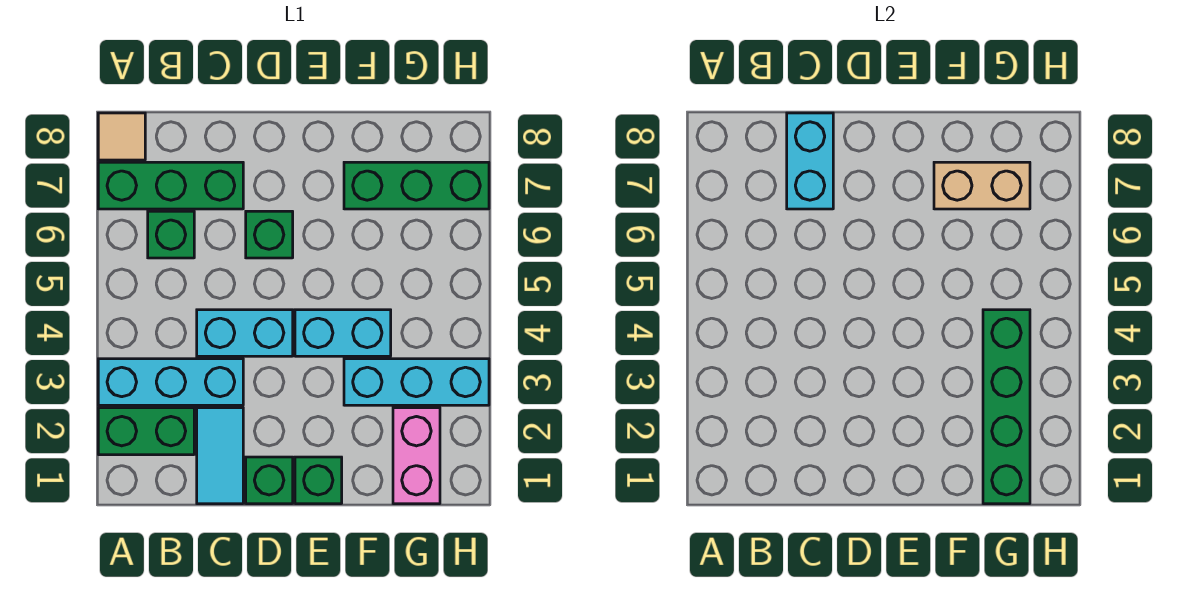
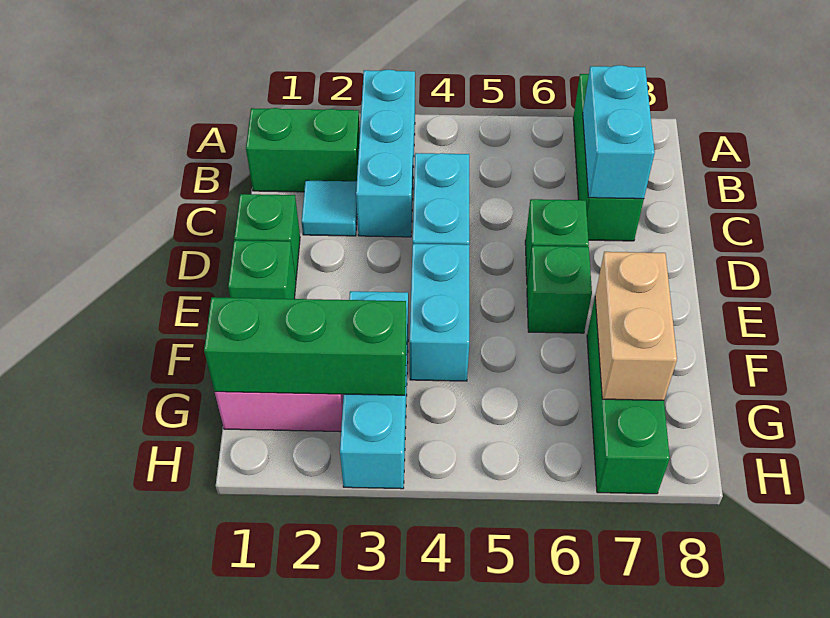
green brick A2:B2 level 1 -> green brick B1:B2 level 1
tan tile A8 level 1 -> none
green brick B6 level 1 -> green brick E6 level 1
cyan tile C1:C2 level 1 -> cyan tile C2 level 1
cyan brick C7:C8 level 2 -> cyan brick B7:C7 level 2
green brick G1:G4 level 2 -> green brick G1:G3 level 2

